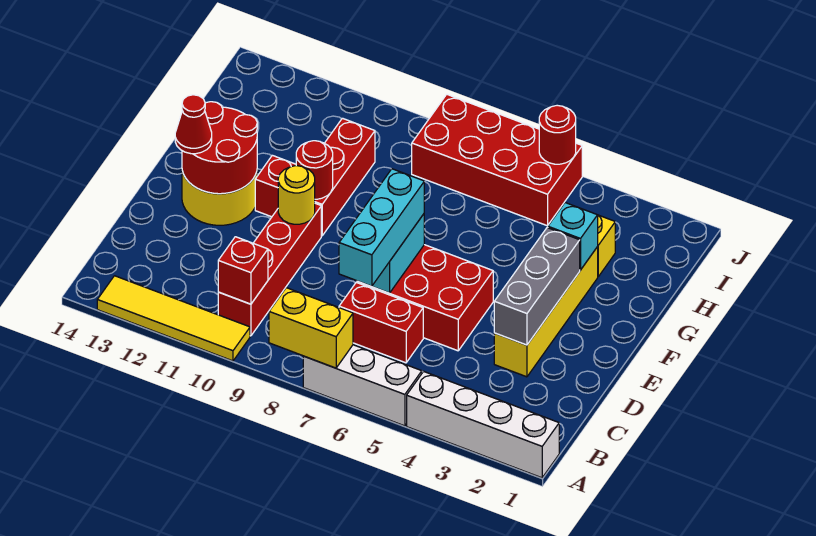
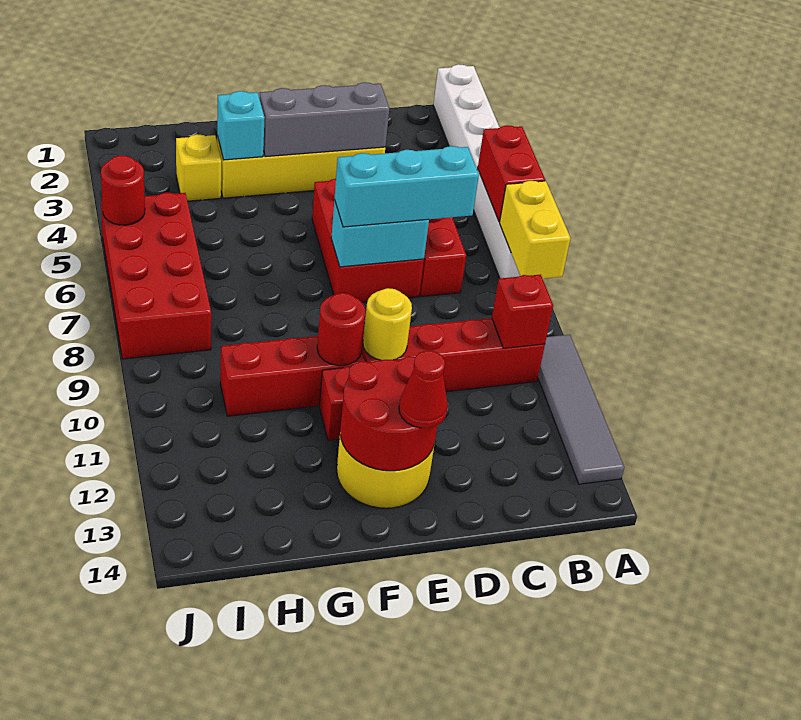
none -> red brick A5:A6 level 2
yellow tile A10:A13 level 1 -> grey tile A10:A13 level 1

